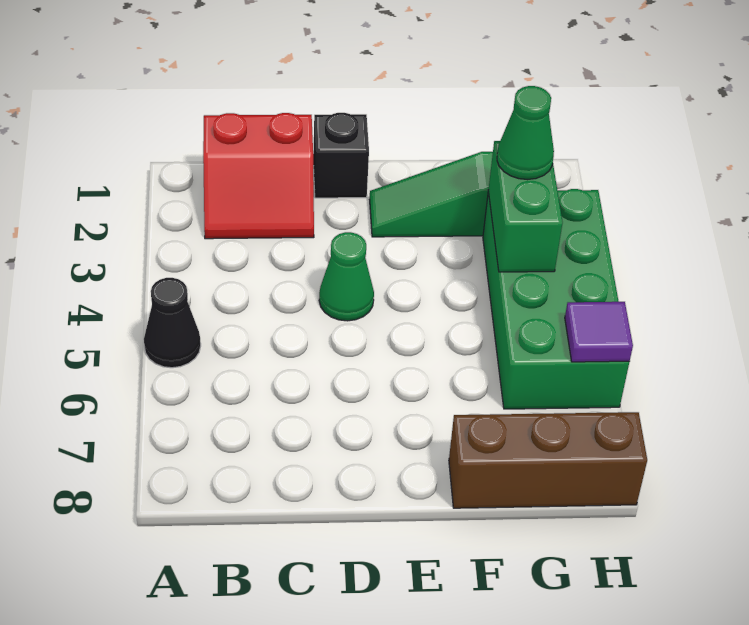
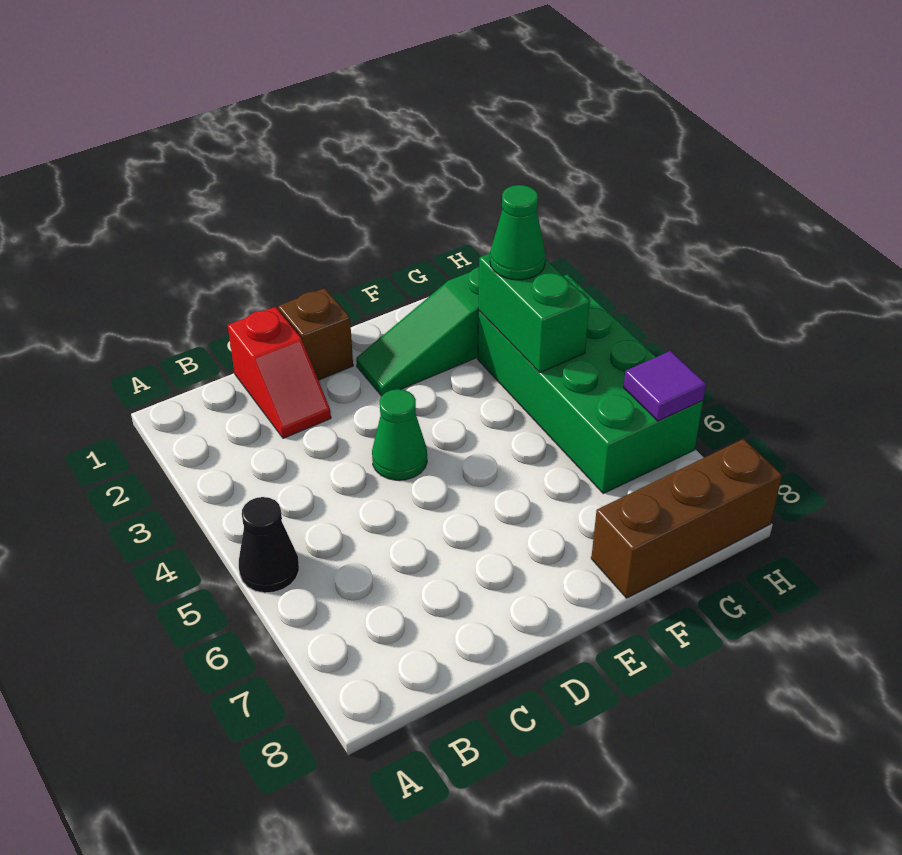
red slope B1:C2 level 1 top 1 -> red slope C1:C2 level 1 top 1
black brick D1 level 1 -> brown brick D1 level 1

